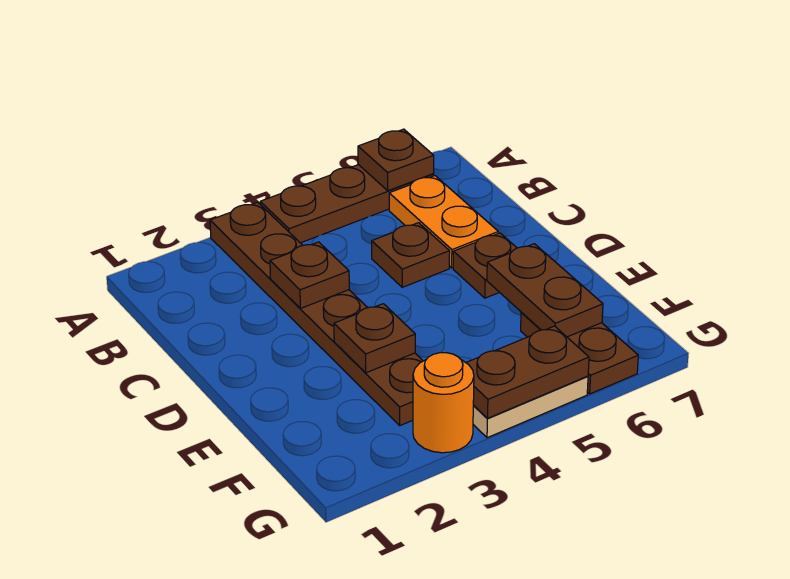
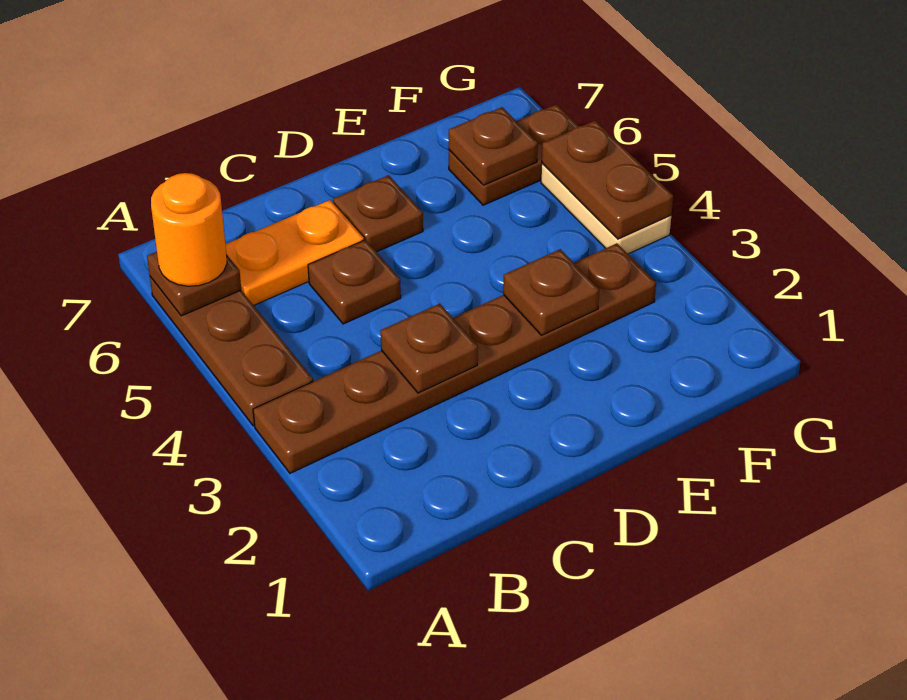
brown plate E6:F6 level 2 -> brown plate F6 level 2
orange round brick G3 level 1 -> orange round brick A6 level 3

